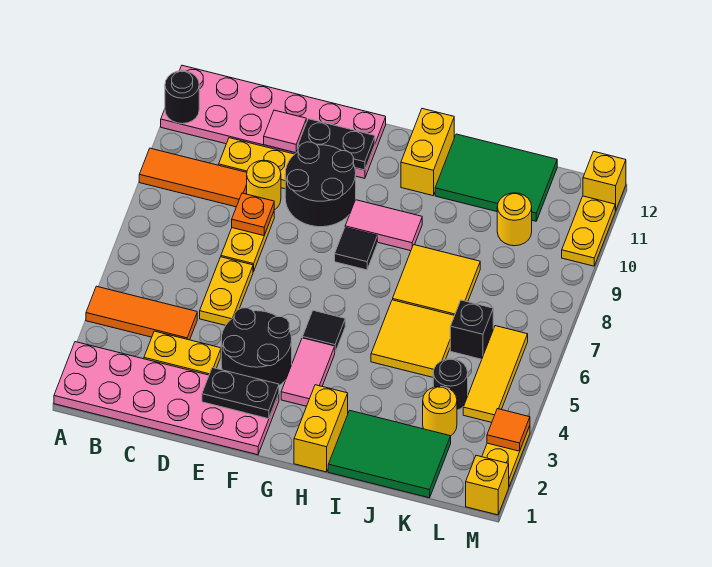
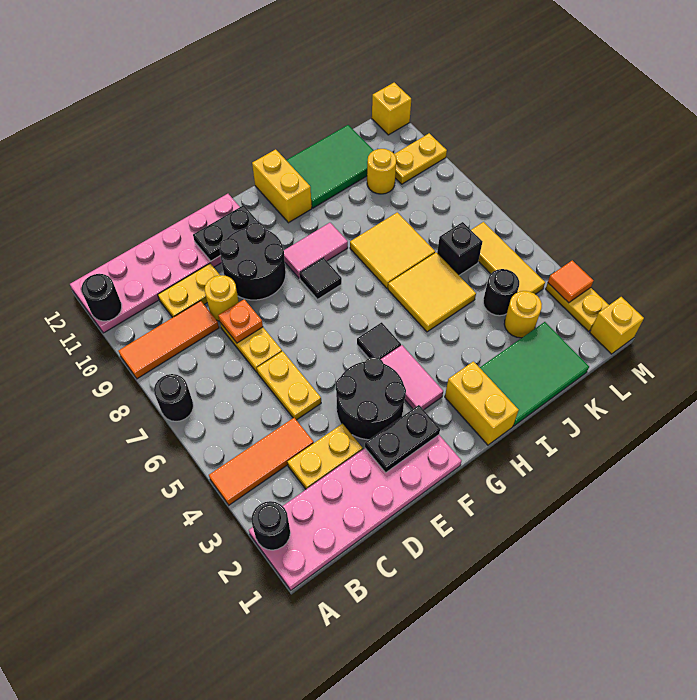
none -> black round brick A2 level 2
none -> black round brick A7 level 1
pink tile D11 level 2 -> none
yellow plate M10:M11 level 1 -> yellow plate L10:M10 level 1

